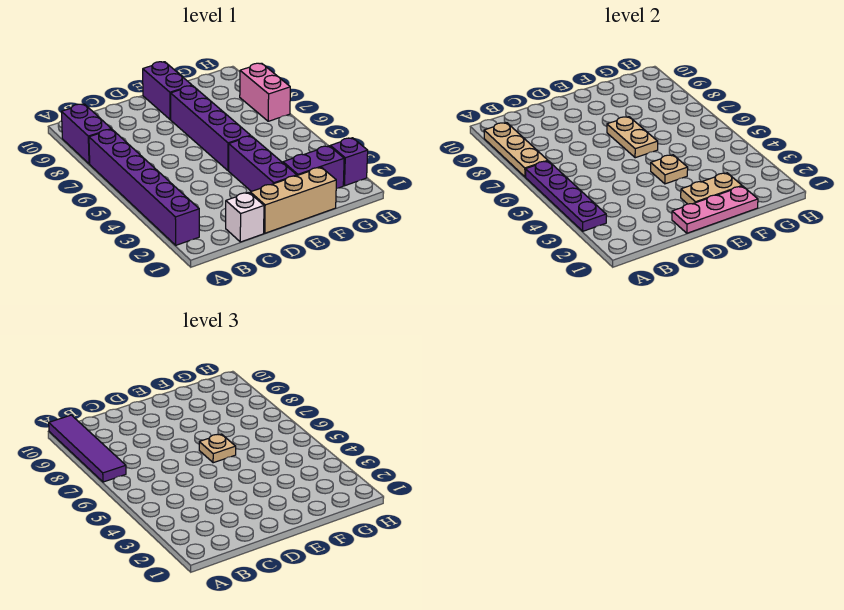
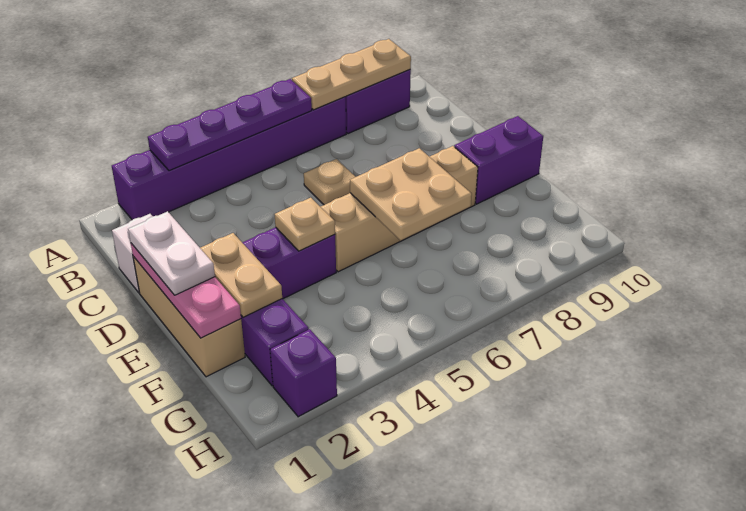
purple tile A7:A10 level 3 -> none
none -> white plate D1:E1 level 3
purple brick E5:E8 level 1 -> tan brick E5:E8 level 1
tan plate E6:E7 level 2 -> tan plate E6:F7 level 2
tan plate E6 level 3 -> tan plate C6 level 1
pink brick H7:H8 level 1 -> none

